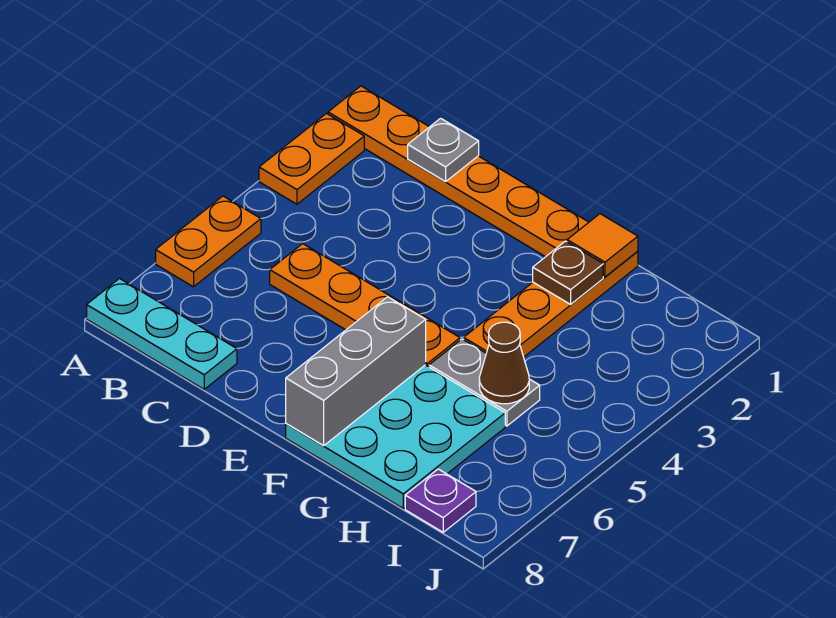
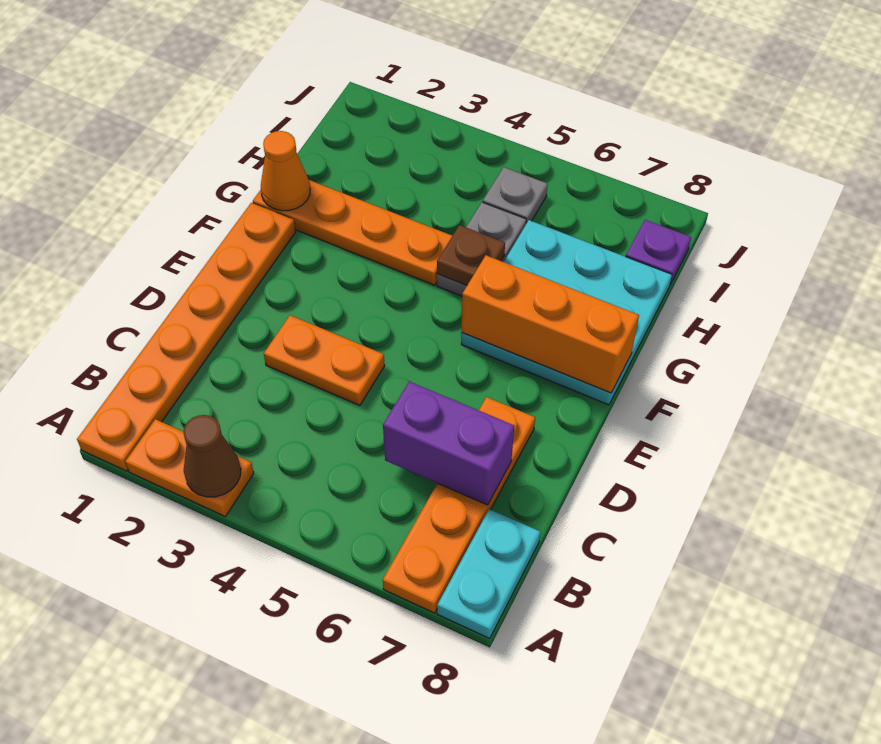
orange plate A5:A6 level 1 -> orange plate D3:D4 level 1
cyan plate A8:C8 level 1 -> cyan plate A8:B8 level 1
grey plate C1 level 2 -> grey plate I5 level 1
orange plate C5:F5 level 1 -> orange plate A7:D7 level 1
none -> purple brick C6:C7 level 2
grey brick F6:F8 level 2 -> orange brick F6:F8 level 2
orange tile G1 level 2 -> orange cone G1 level 2
brown plate G2 level 2 -> brown plate G5 level 2
brown cone H5 level 2 -> brown cone A3 level 2

